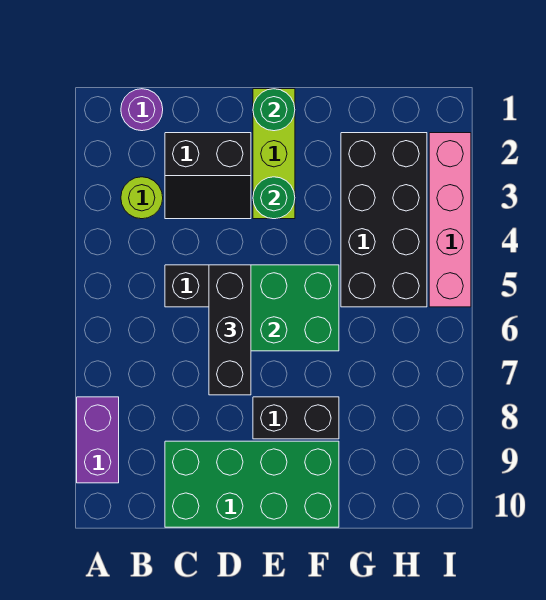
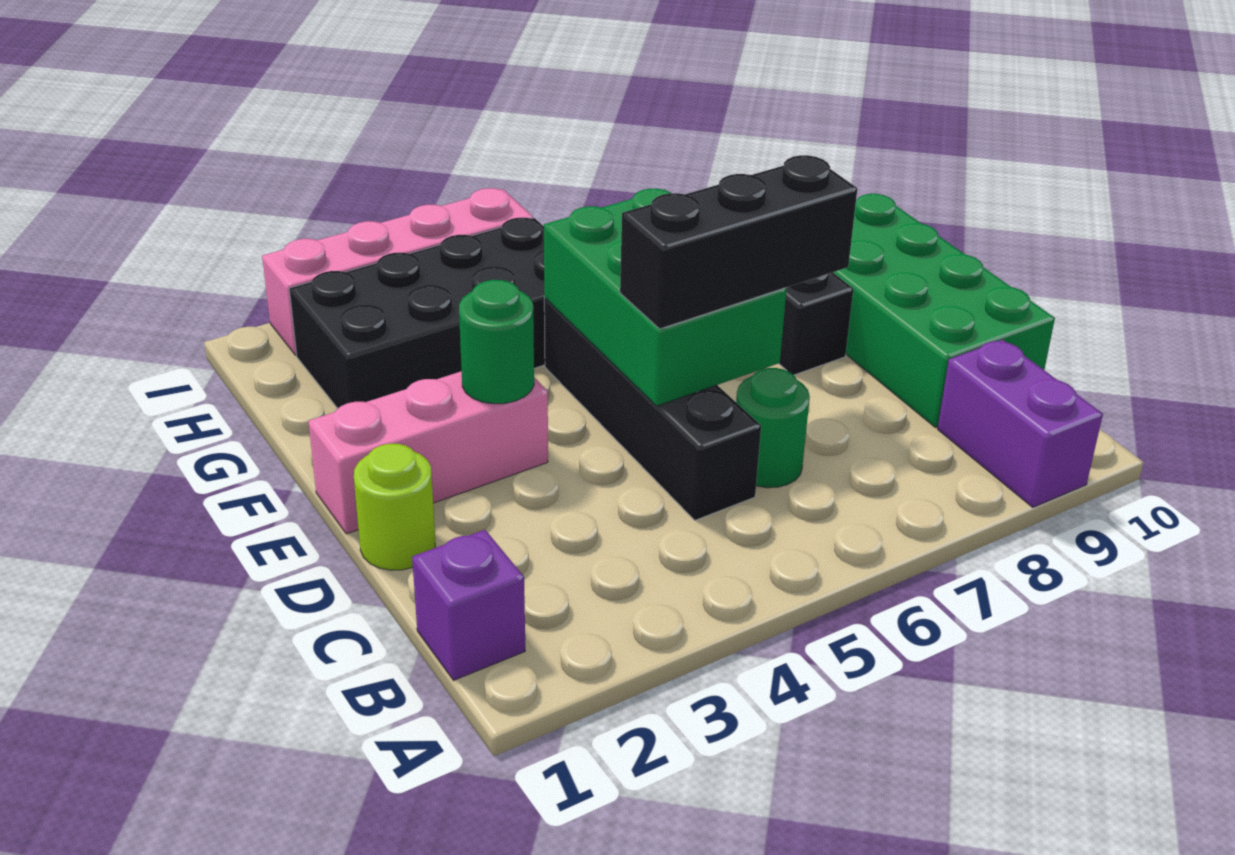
purple brick A8:A9 level 1 -> purple brick A9:B9 level 1
purple round brick B1 level 1 -> purple brick B1 level 1
lime round brick B3 level 1 -> lime round brick D1 level 1
black slope C2:D3 level 1 top 2 -> none
lime brick E1:E3 level 1 -> pink brick E1:E3 level 1
green round brick E1 level 2 -> green round brick C6 level 1

